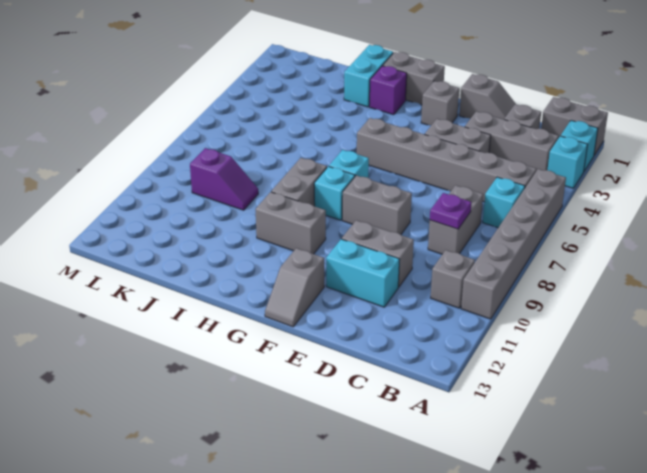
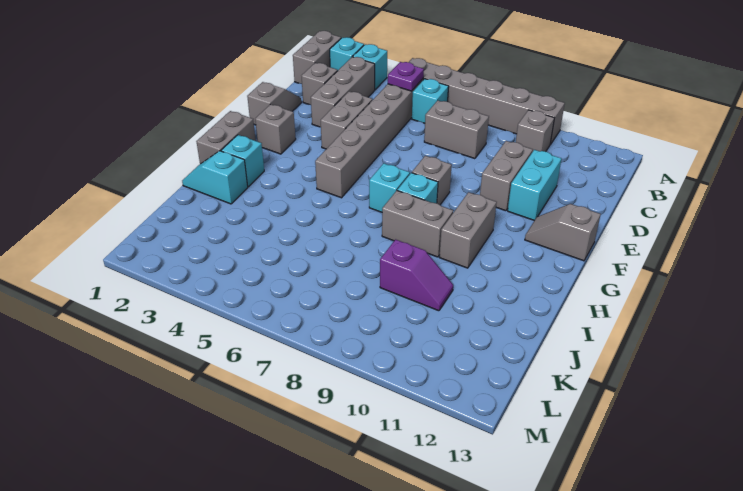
purple plate C8 level 2 -> purple plate B5 level 2
grey brick E8:F8 level 1 -> grey brick F8 level 1
grey slope F12:F13 level 1 top 12 -> grey slope F12:F13 level 1 top 13
purple brick H2 level 1 -> cyan brick H2 level 1
cyan brick I1:I2 level 1 -> cyan slope I1:I2 level 1 top 2
purple slope J9:K9 level 1 top K -> purple slope J9:J10 level 1 top 9

